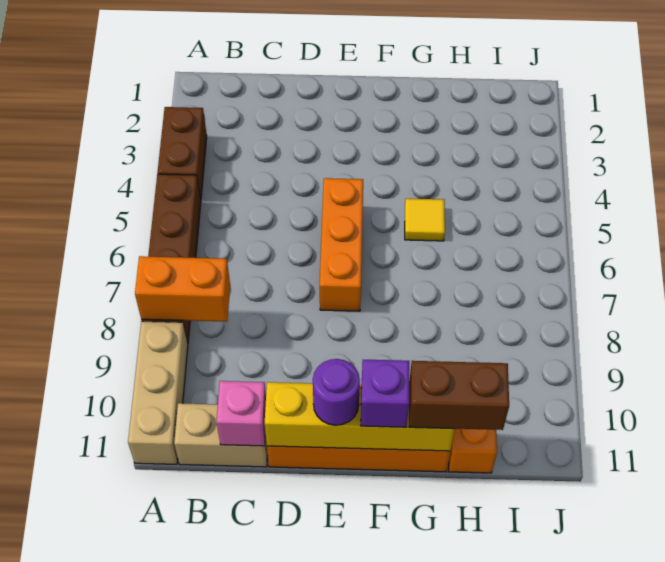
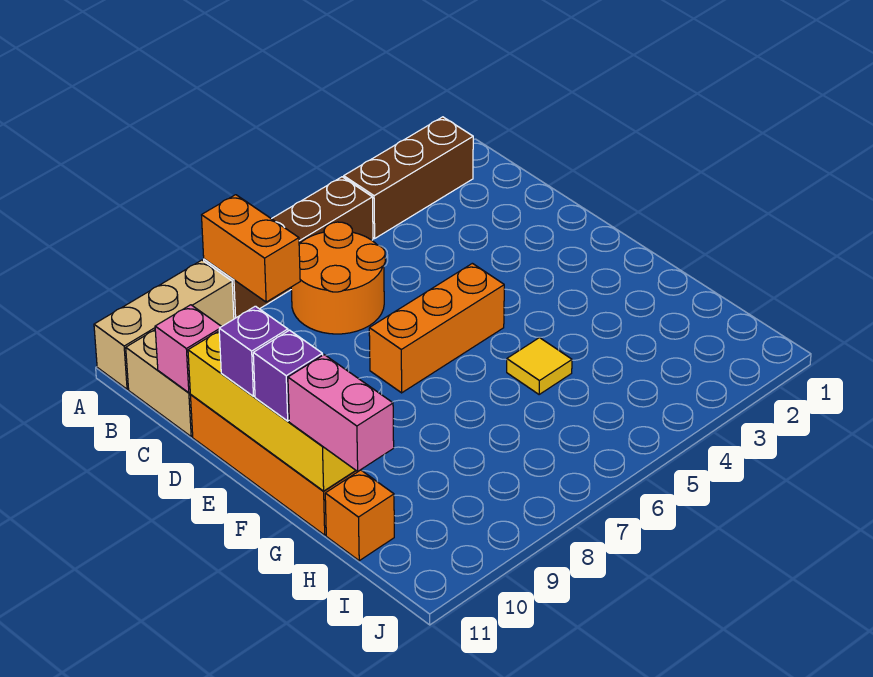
brown brick A3:A4 level 1 -> brown brick A2:A4 level 1
none -> orange round brick B6:C7 level 1
purple round brick E11 level 3 -> purple brick E11 level 3
brown brick G11:H11 level 3 -> pink brick G11:H11 level 3

